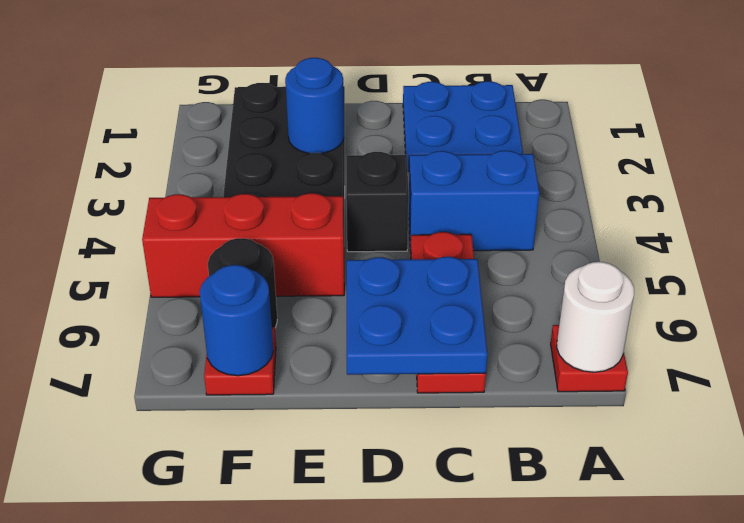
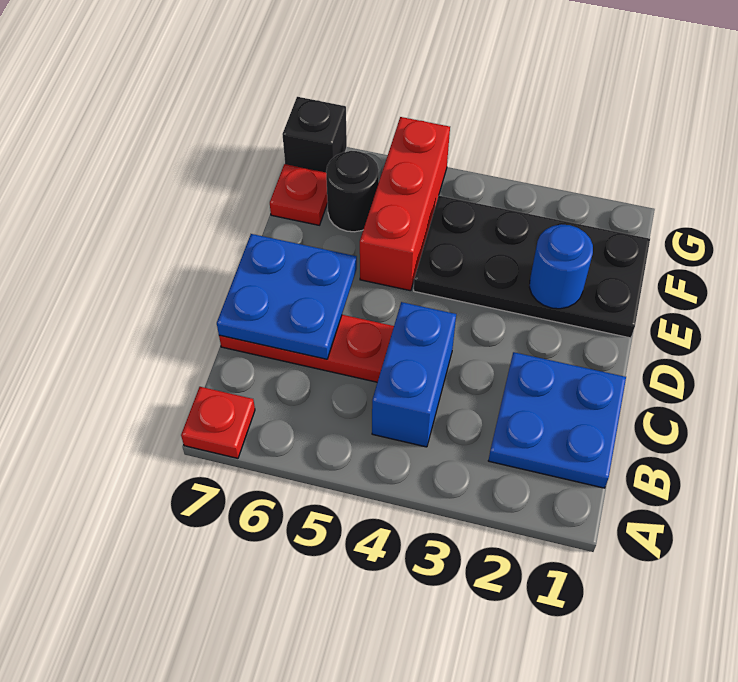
white round brick A7 level 2 -> none
black brick D4 level 1 -> black brick G7 level 1
blue round brick F7 level 2 -> none

